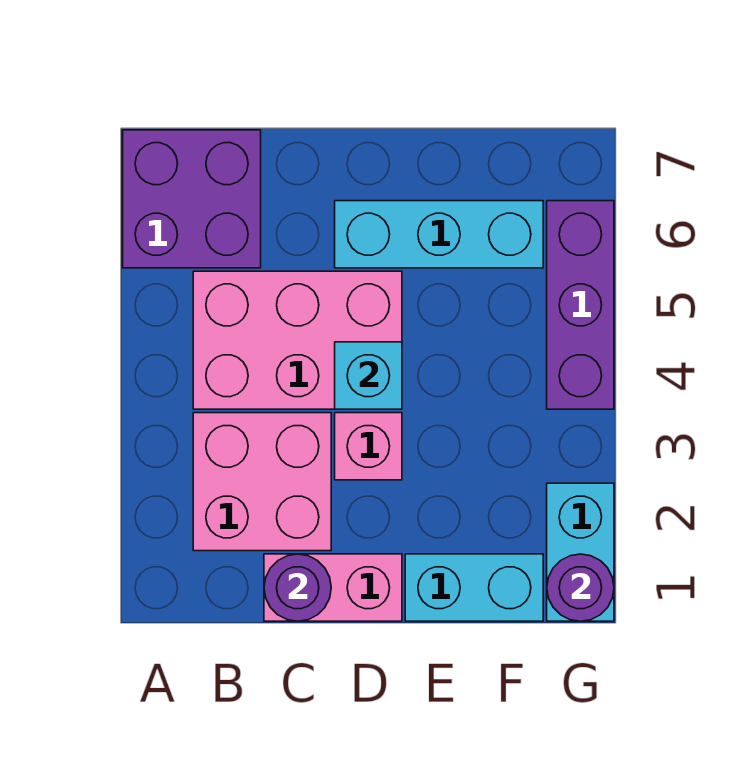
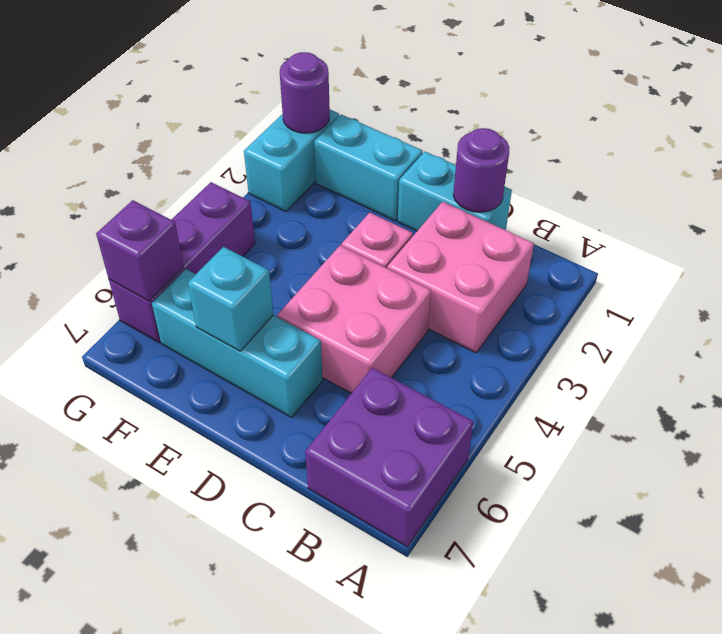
pink brick B4:D5 level 1 -> pink brick C4:D5 level 1
pink brick C1:D1 level 1 -> cyan brick C1:D1 level 1
cyan brick D4 level 2 -> cyan brick E6 level 2
none -> purple brick G6 level 2

